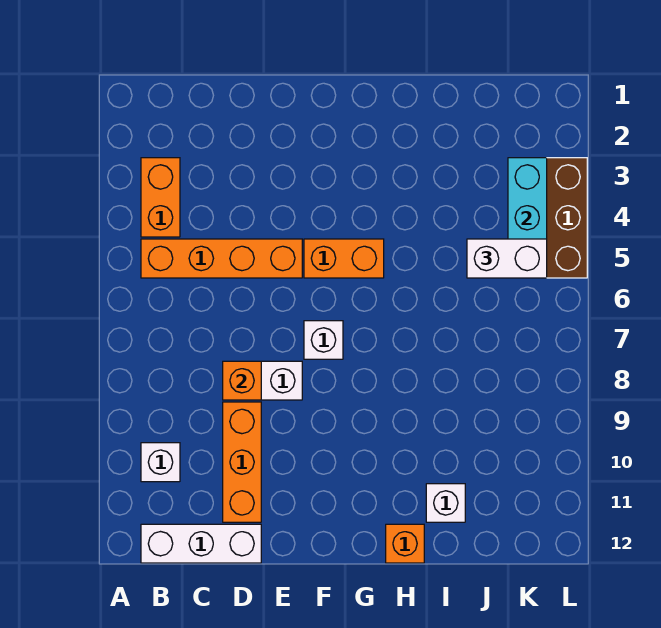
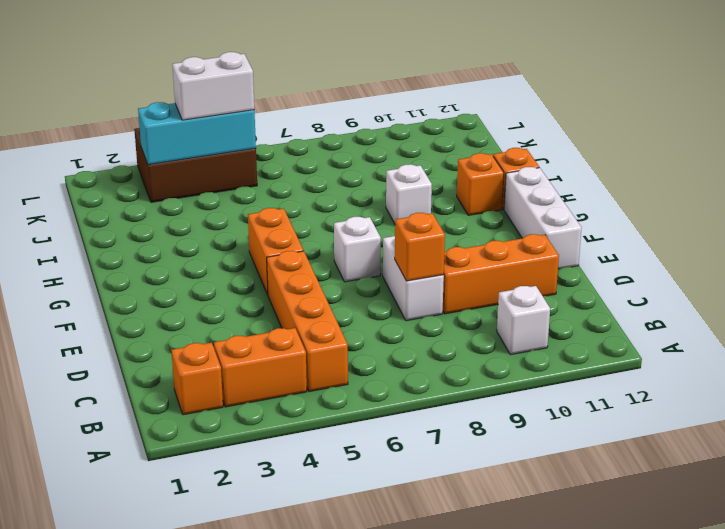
none -> orange brick B2 level 1
white brick B12:D12 level 1 -> white brick E12:G12 level 1
none -> orange brick H11 level 1
white brick I11 level 1 -> white brick H9 level 1
white brick J5:K5 level 3 -> white brick K4:K5 level 3

